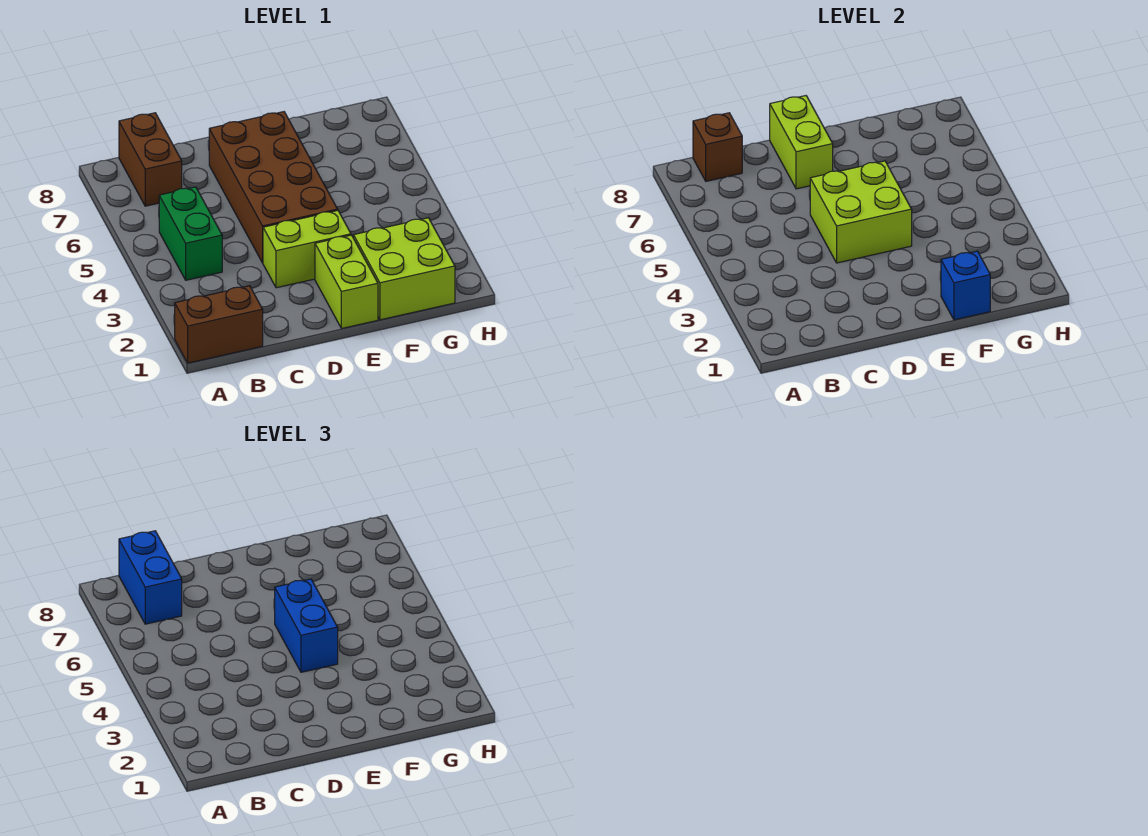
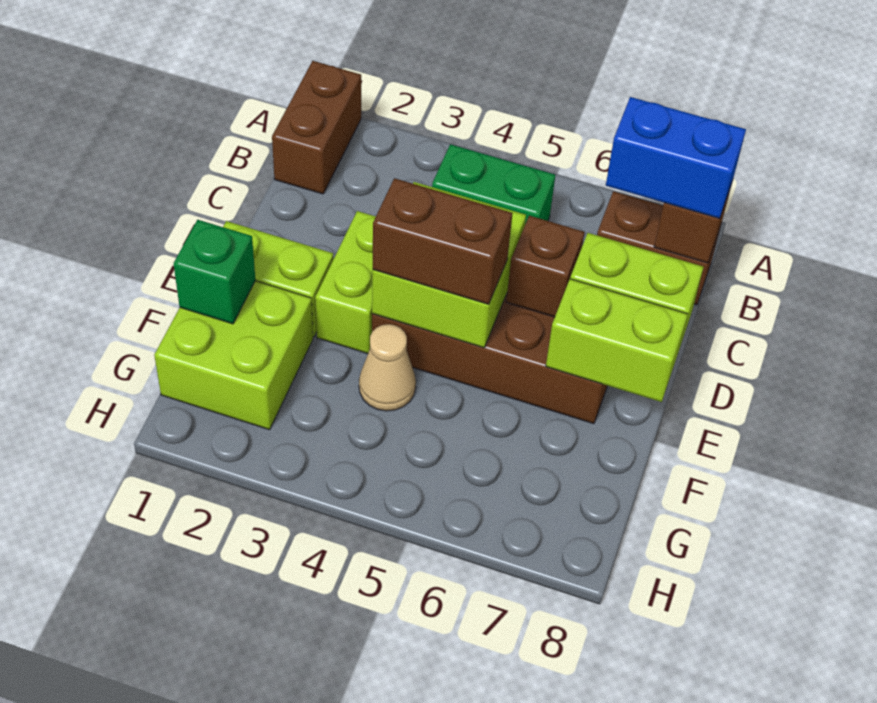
none -> brown brick D6 level 2
blue brick E4:E5 level 3 -> brown brick E4:E5 level 3
none -> lime brick E7:E8 level 2
blue brick F1 level 2 -> green brick F1 level 2
none -> tan cone F4 level 1

